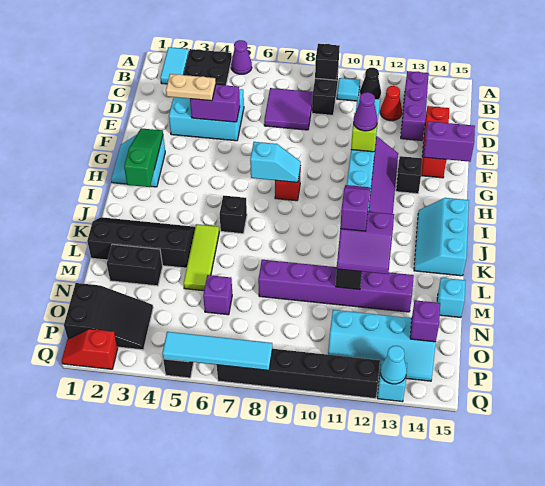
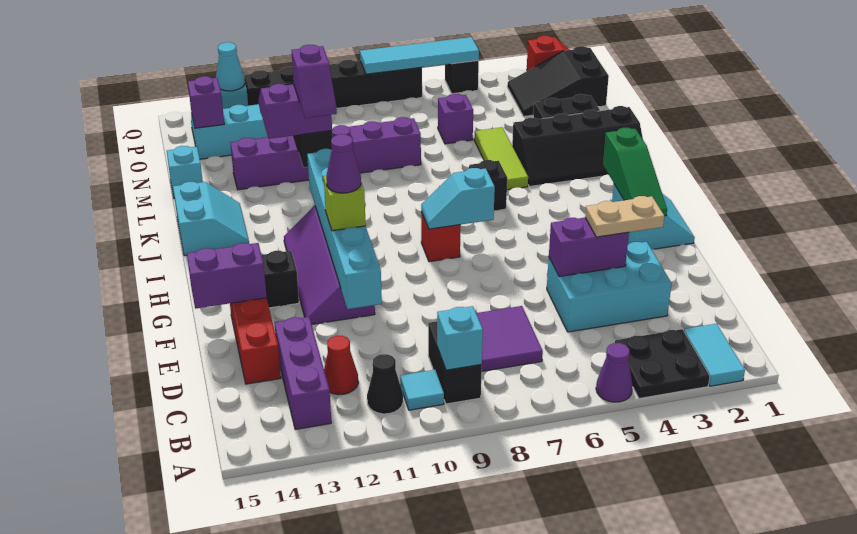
black brick B9 level 2 -> cyan brick B9 level 2
cyan slope I14:K15 level 1 top 15 -> cyan slope J14:K15 level 1 top 15

